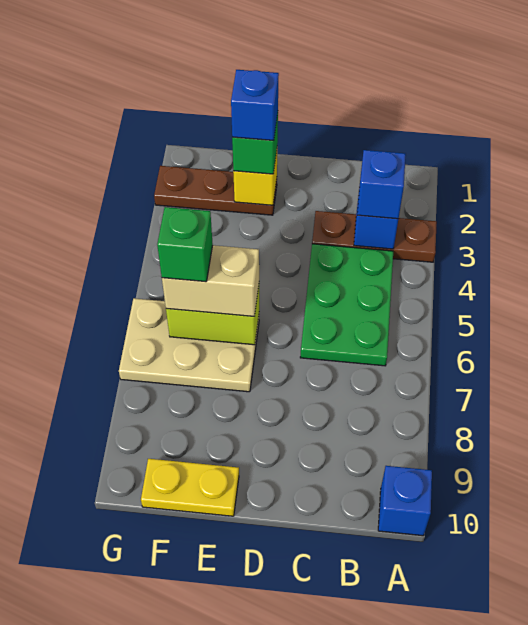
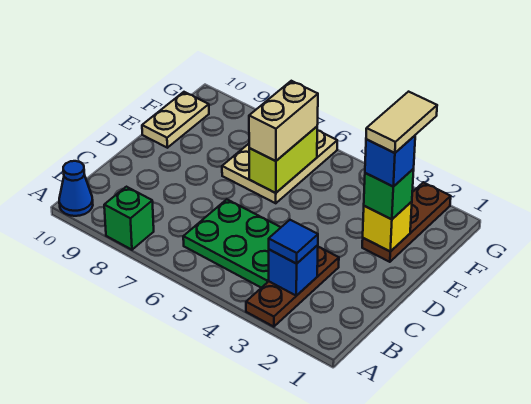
blue brick A10 level 1 -> blue cone A10 level 1
blue brick B3 level 3 -> blue tile B3 level 3
none -> tan tile E2:F2 level 5
yellow plate E10:F10 level 1 -> tan plate E10:F10 level 1
green brick F6 level 4 -> green brick A8 level 1

